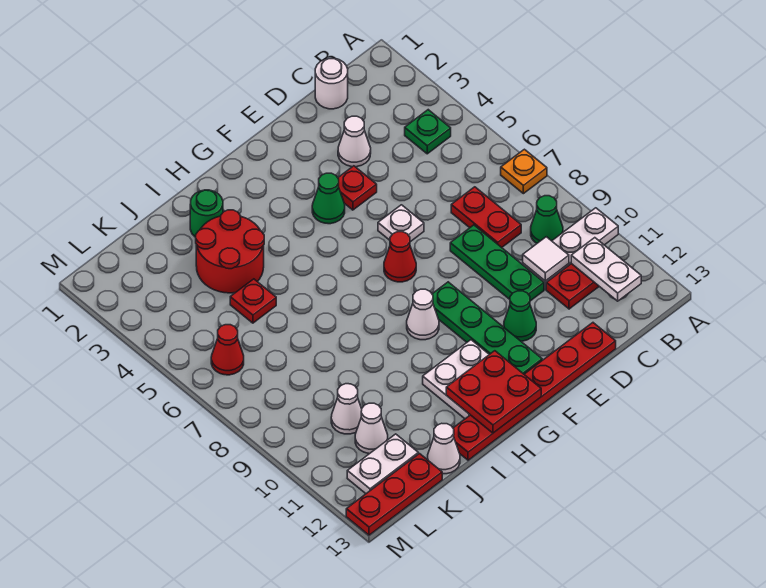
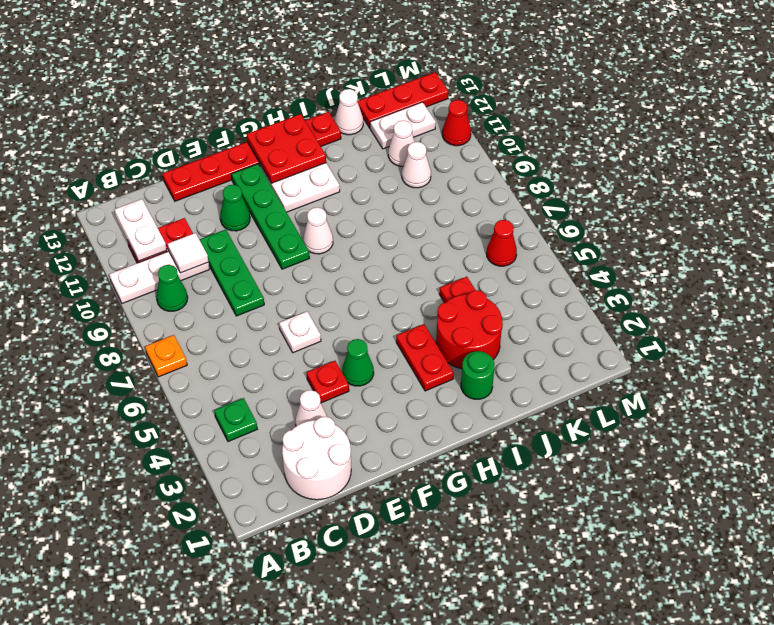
white round brick C1 level 1 -> white round brick C1:D2 level 1
red plate C7:C8 level 1 -> red plate H3:H4 level 1
red cone F7 level 1 -> red cone M11 level 1

